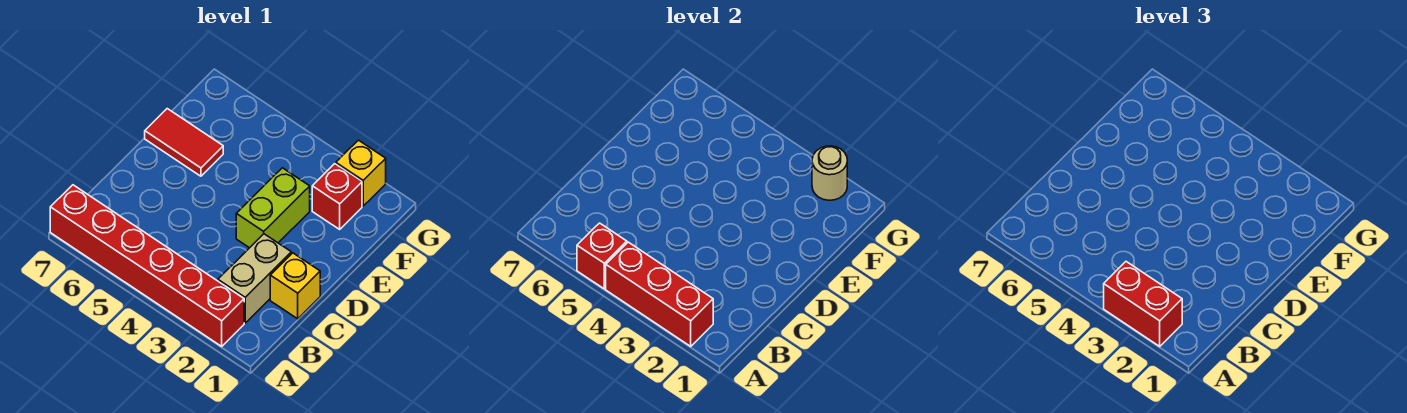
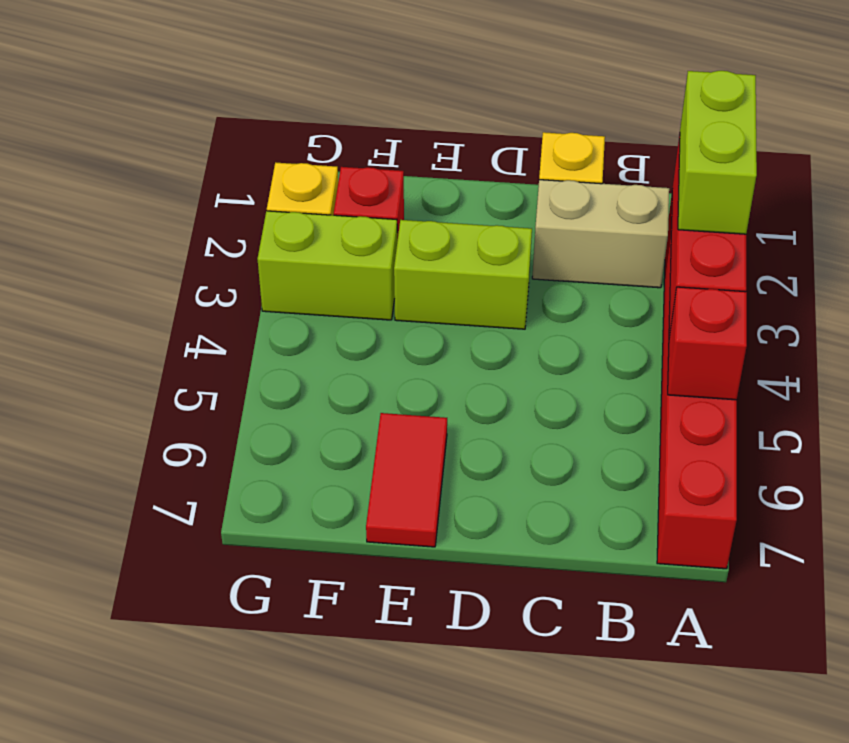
red brick A2:A3 level 3 -> lime brick A2:A3 level 3
none -> lime brick F3:G3 level 1
tan round brick G2 level 2 -> none

